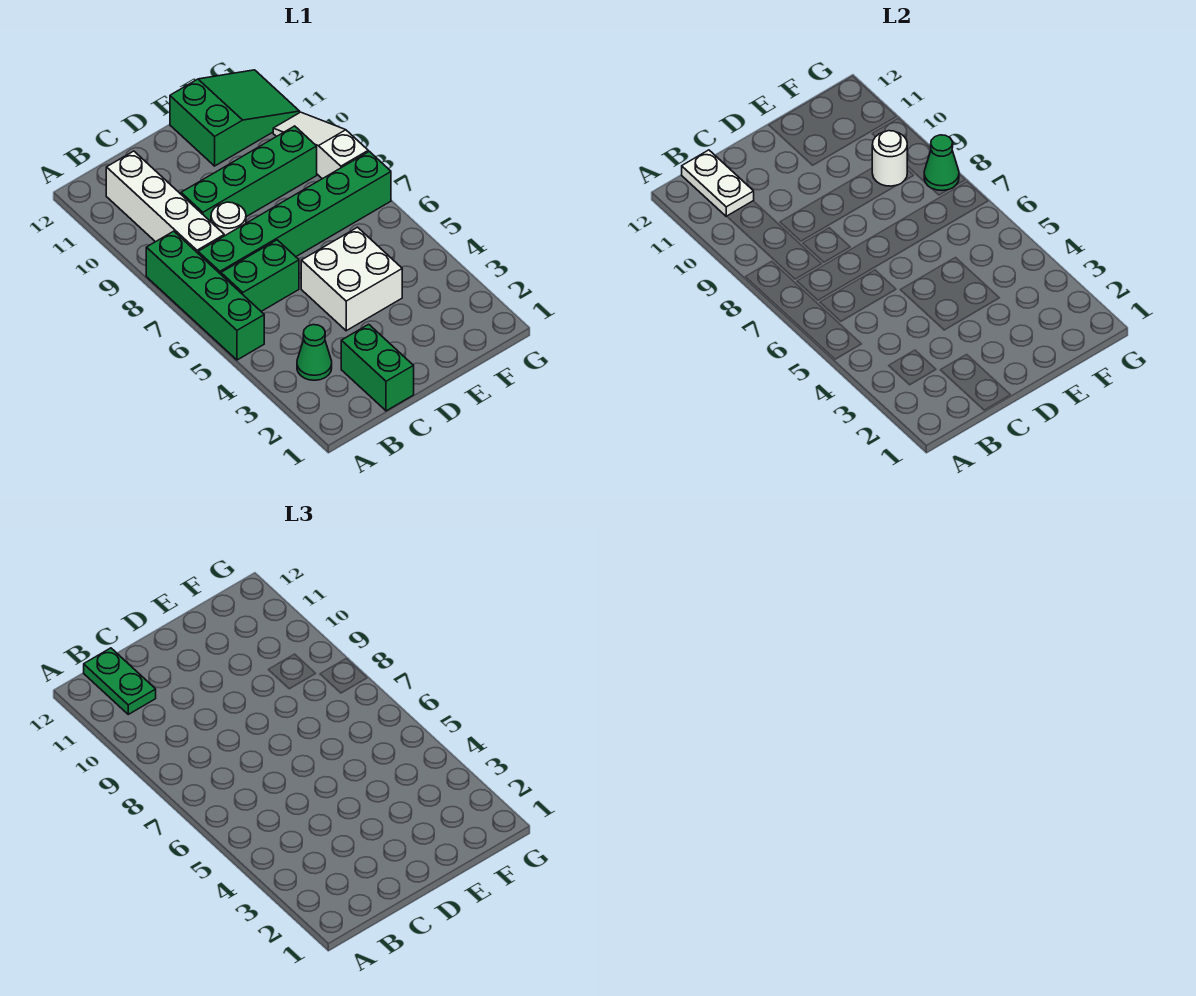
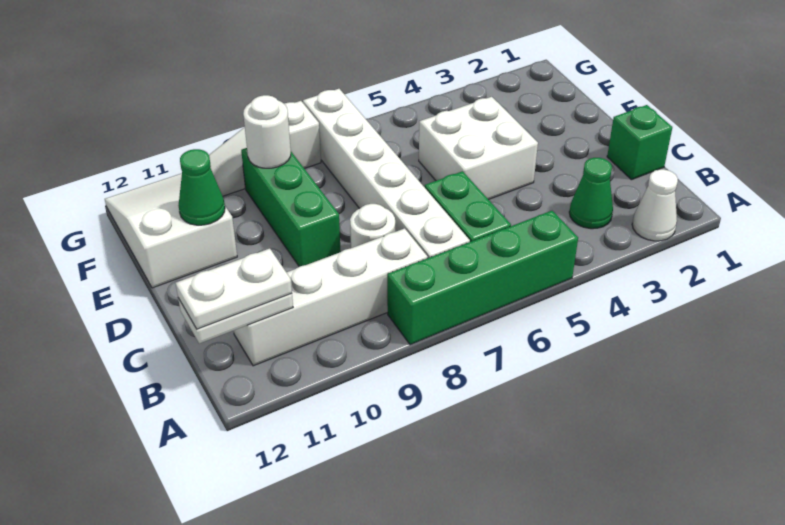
none -> white cone A2 level 1
green brick B7:G7 level 1 -> white brick B7:G7 level 1
green plate B11:B12 level 3 -> white plate B11:B12 level 3
green brick C1:C2 level 1 -> green brick C1 level 1
green brick C9:F9 level 1 -> green brick D9:F9 level 1
green slope E11:G12 level 1 top E -> white slope E11:G12 level 1 top E
green cone G8 level 2 -> green cone E11 level 2

